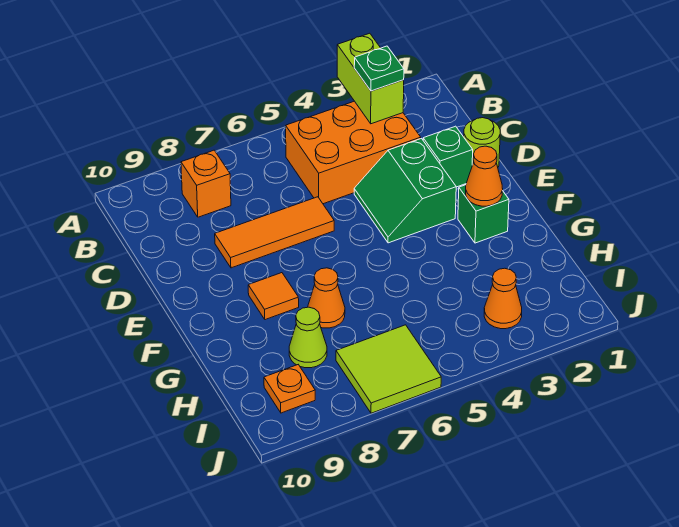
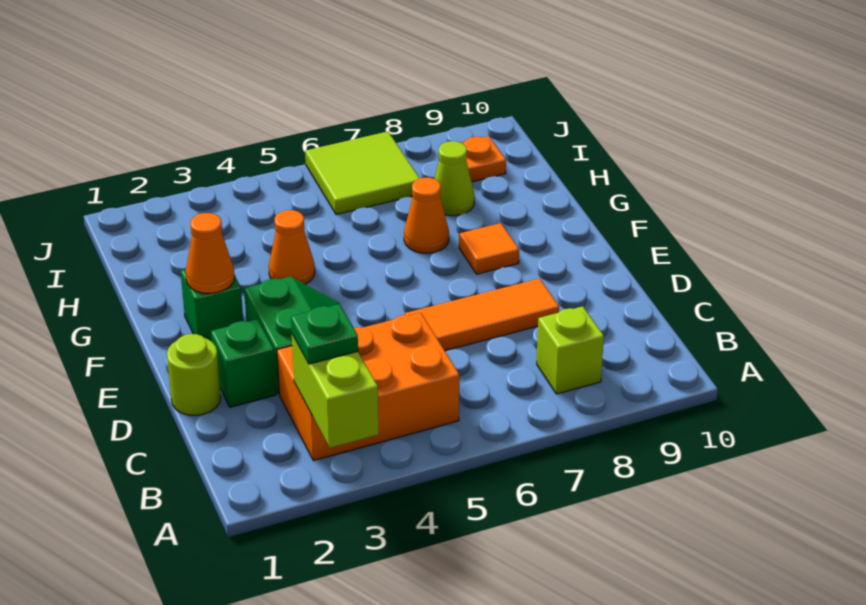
orange brick B8 level 1 -> lime brick B8 level 1
orange cone I3 level 1 -> orange cone G4 level 1

